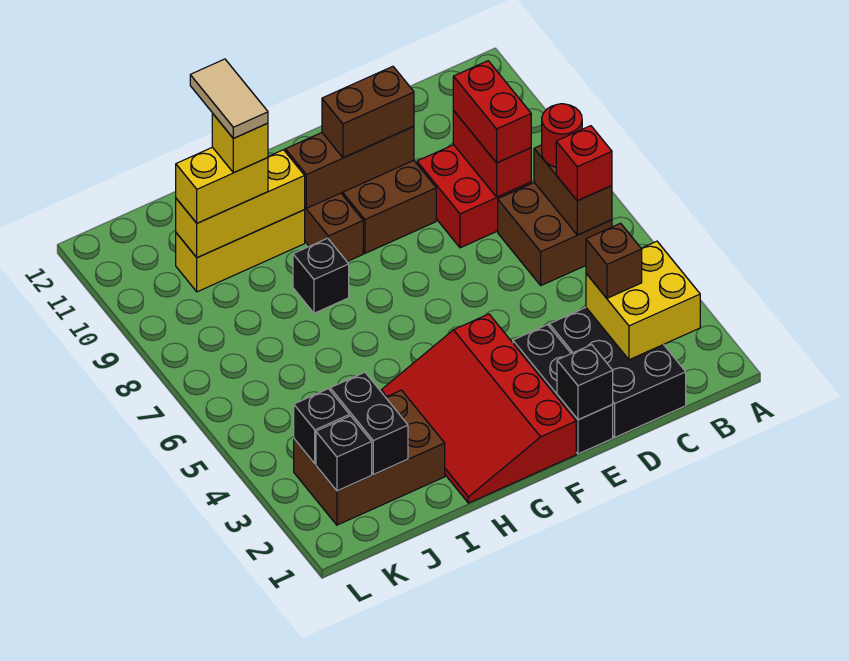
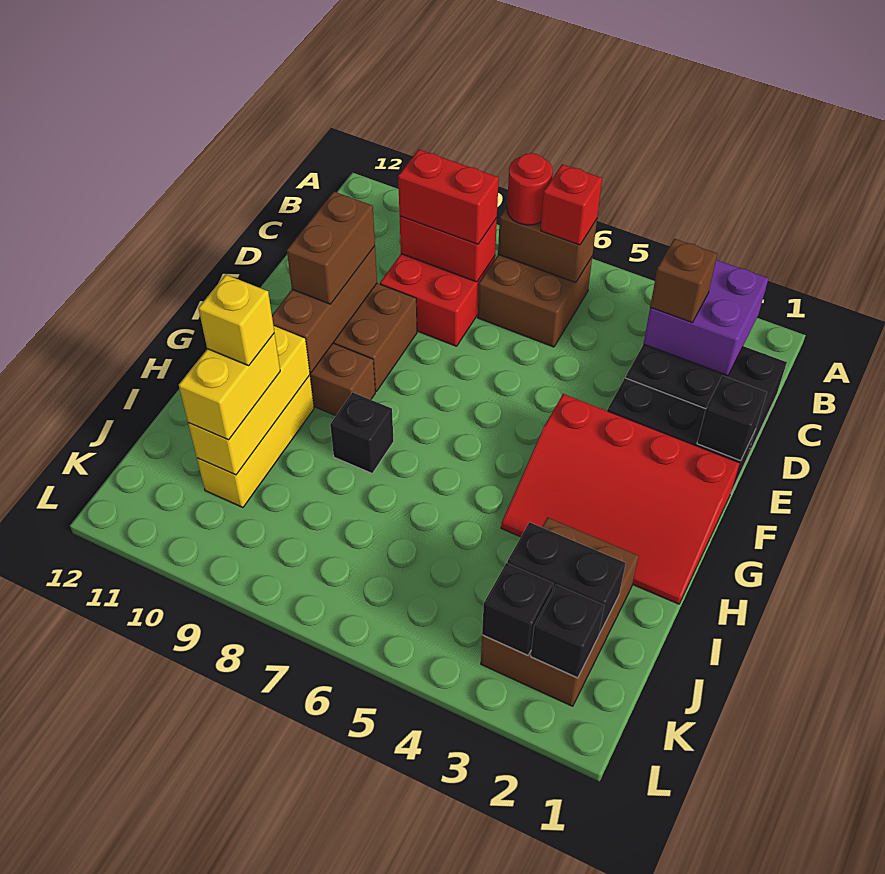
yellow brick B2:C3 level 2 -> purple brick B2:C3 level 2
tan tile I10:I11 level 5 -> none

